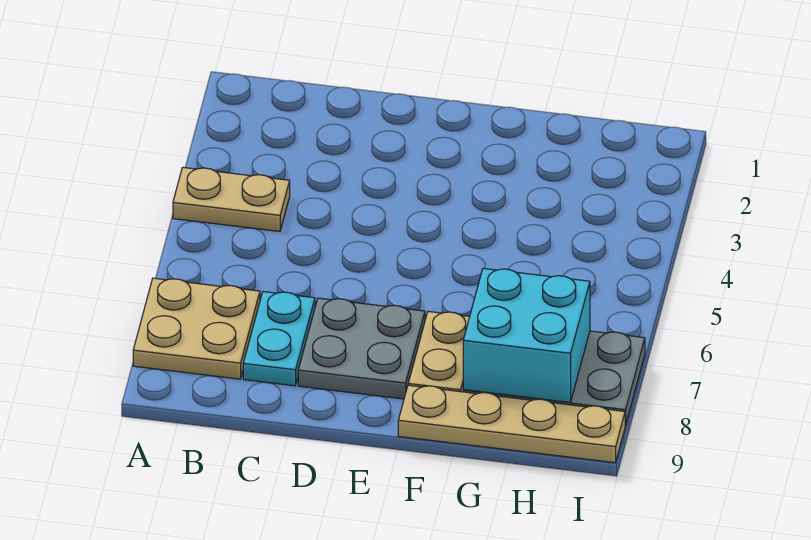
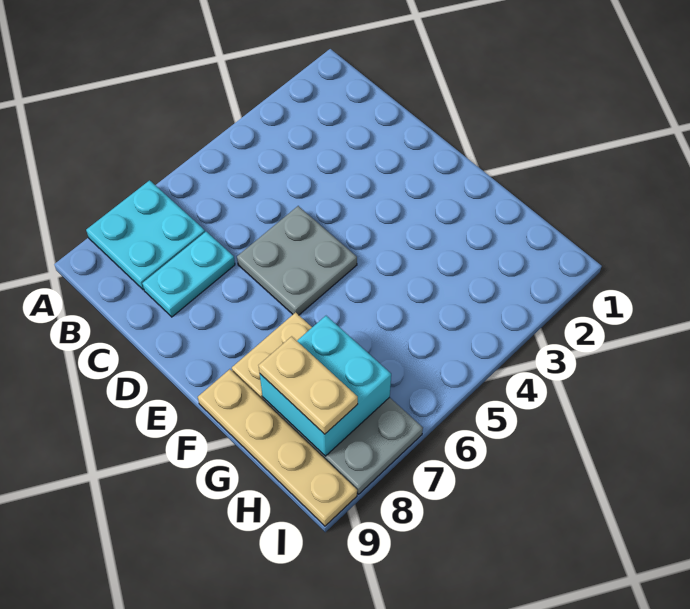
tan plate A4:B4 level 1 -> tan plate G8:H8 level 3
tan plate A7:B8 level 1 -> cyan plate A7:B8 level 1
grey plate D7:E8 level 1 -> grey plate D5:E6 level 1

